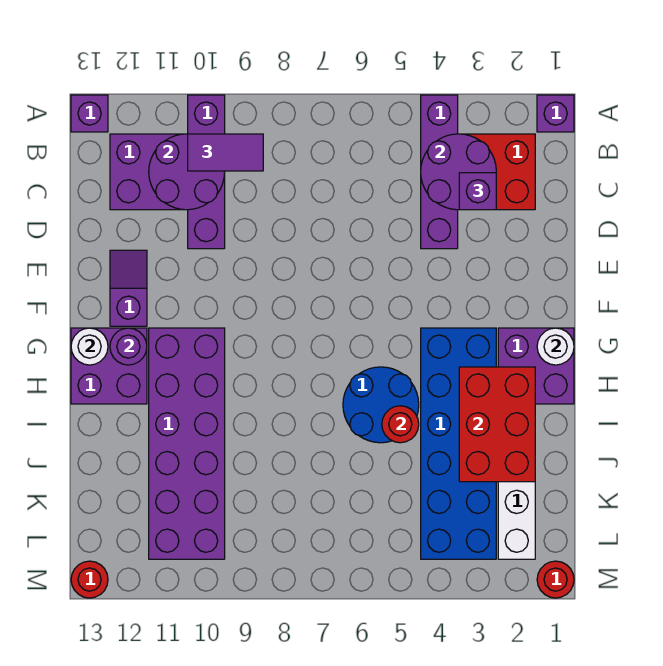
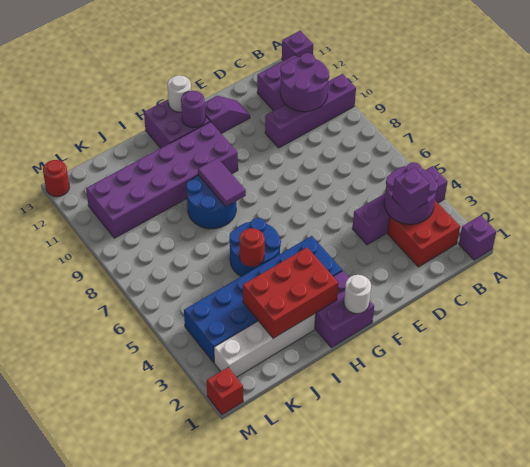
purple tile B9:B10 level 3 -> purple tile H8:H9 level 2
none -> blue round brick H8:I9 level 1
red round brick M1 level 1 -> red brick M1 level 1

